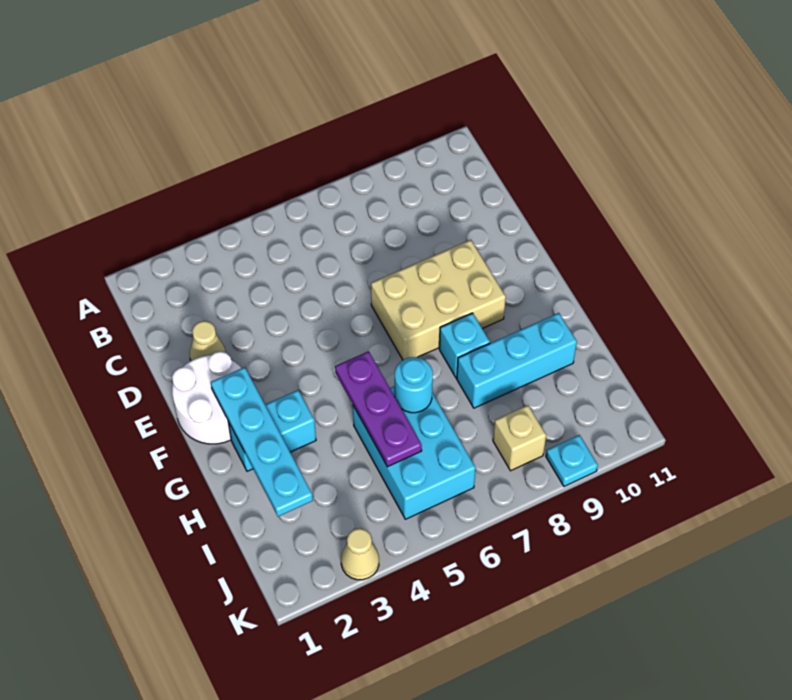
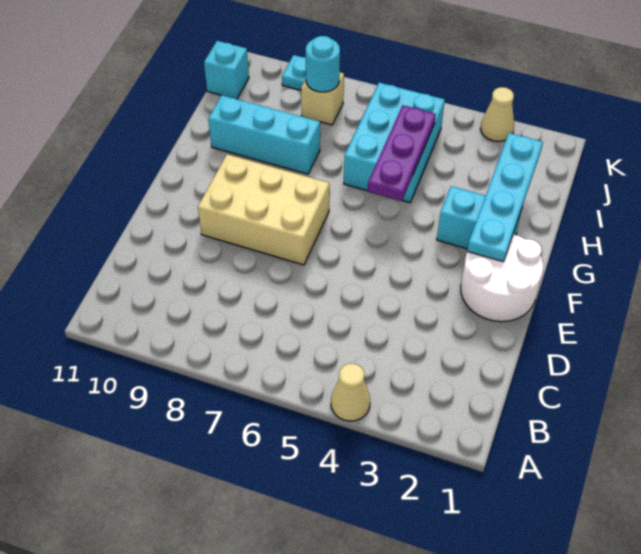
tan cone D2 level 1 -> tan cone A4 level 1
cyan brick G8 level 1 -> cyan brick J11 level 1
cyan round brick H6 level 2 -> cyan round brick J8 level 2

